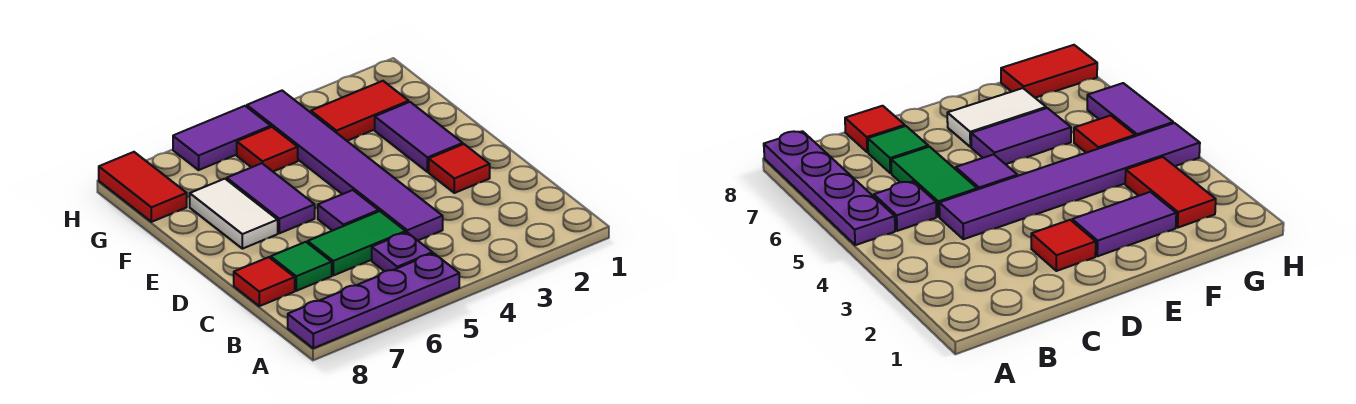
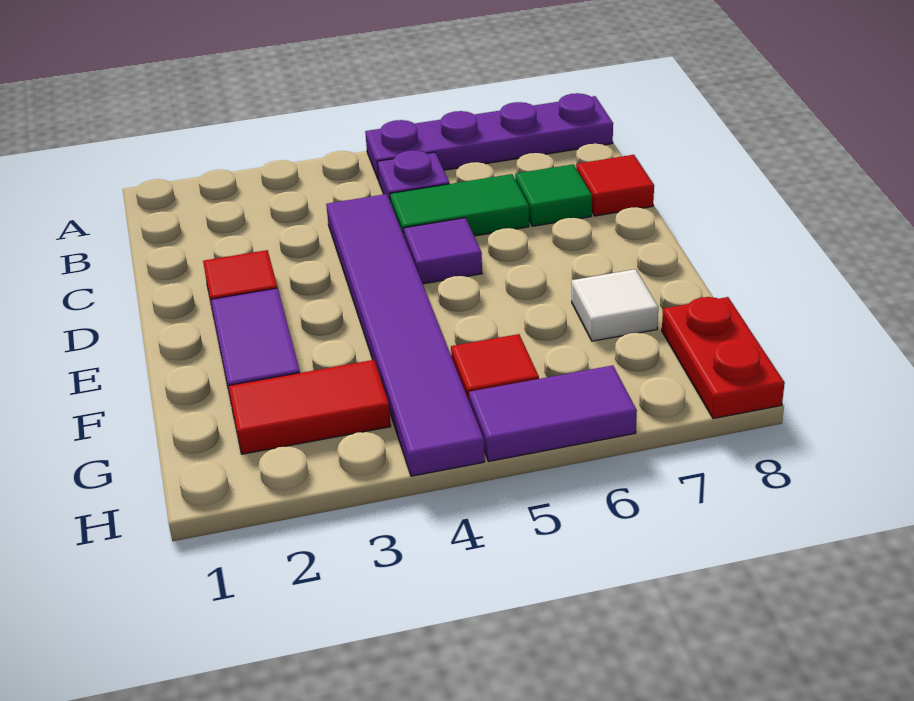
purple tile E6:F6 level 1 -> none
white tile E7:F7 level 1 -> white tile F7 level 1
red tile G8:H8 level 1 -> red plate G8:H8 level 1

